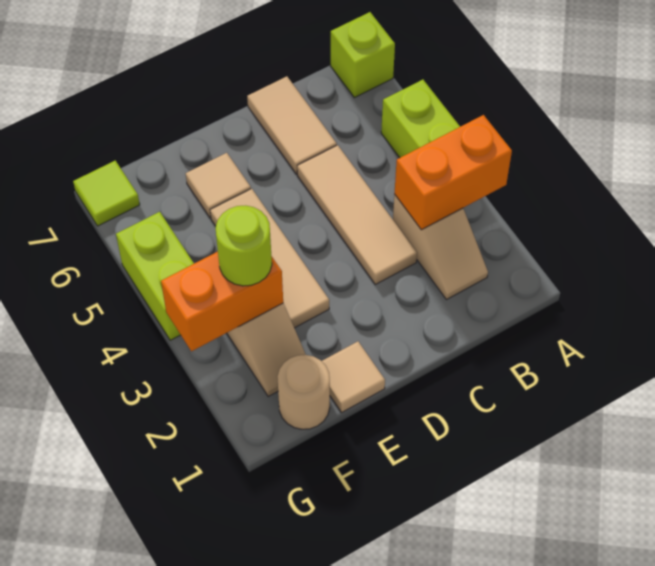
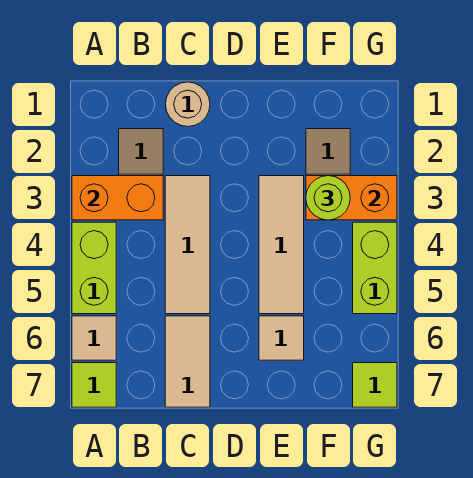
lime brick A7 level 1 -> lime tile A7 level 1
tan tile E1 level 1 -> tan tile A6 level 1
tan round brick F1 level 1 -> tan round brick C1 level 1

